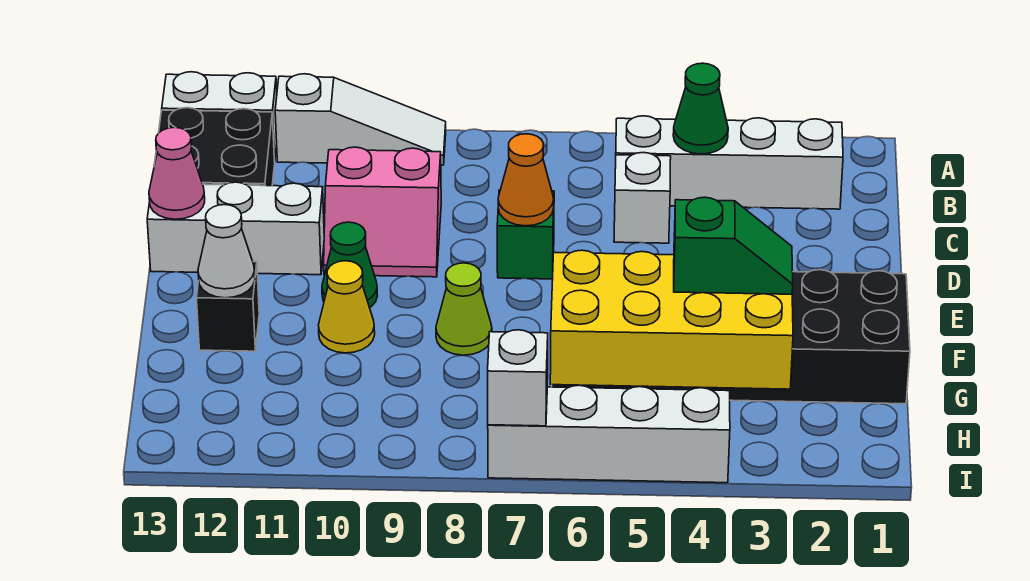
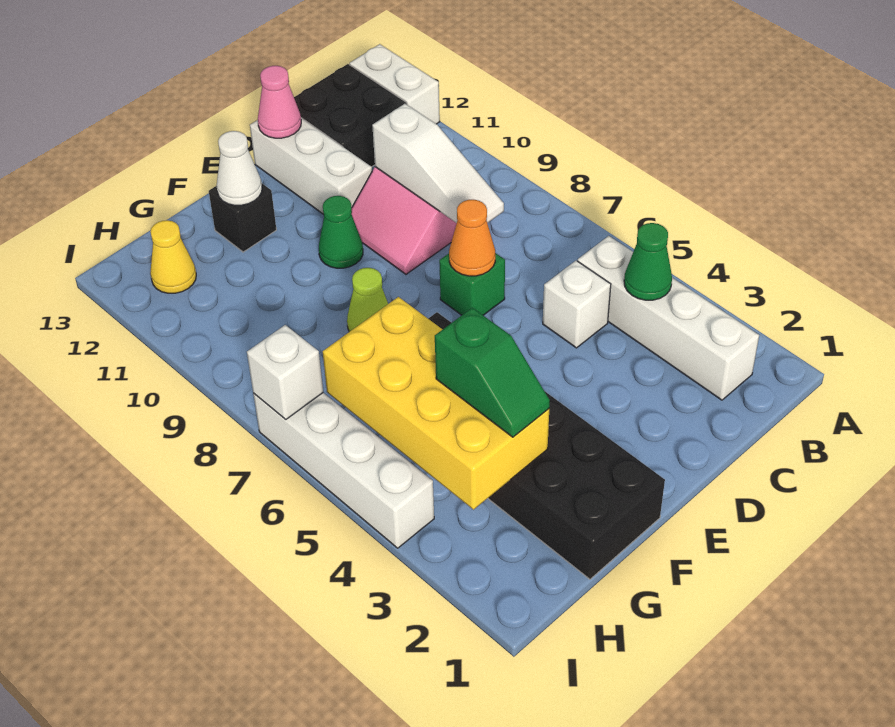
white slope A9:A11 level 1 top 11 -> white slope C8:C10 level 2 top 10
yellow cone F10 level 1 -> yellow cone H12 level 1

